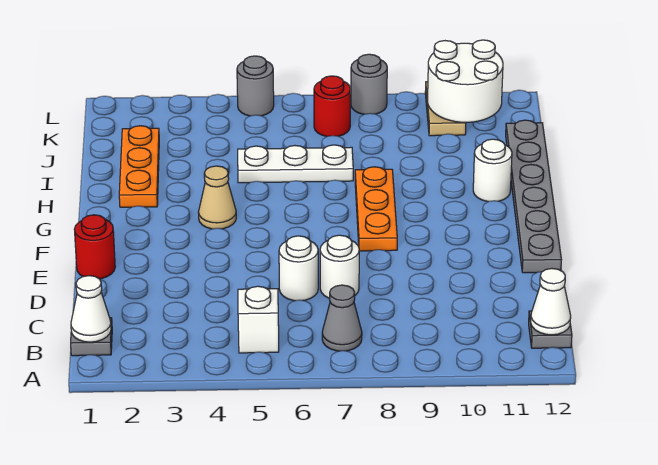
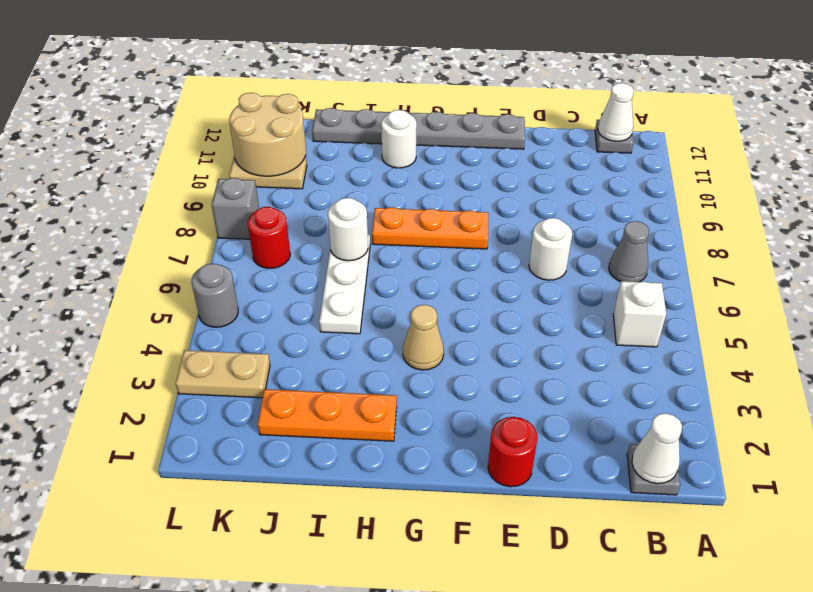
white round brick D6 level 1 -> white round brick I7 level 2
none -> tan plate K3:L3 level 1
white round brick K10:L11 level 2 -> tan round brick K10:L11 level 2
grey round brick L8 level 1 -> grey brick L8 level 1

